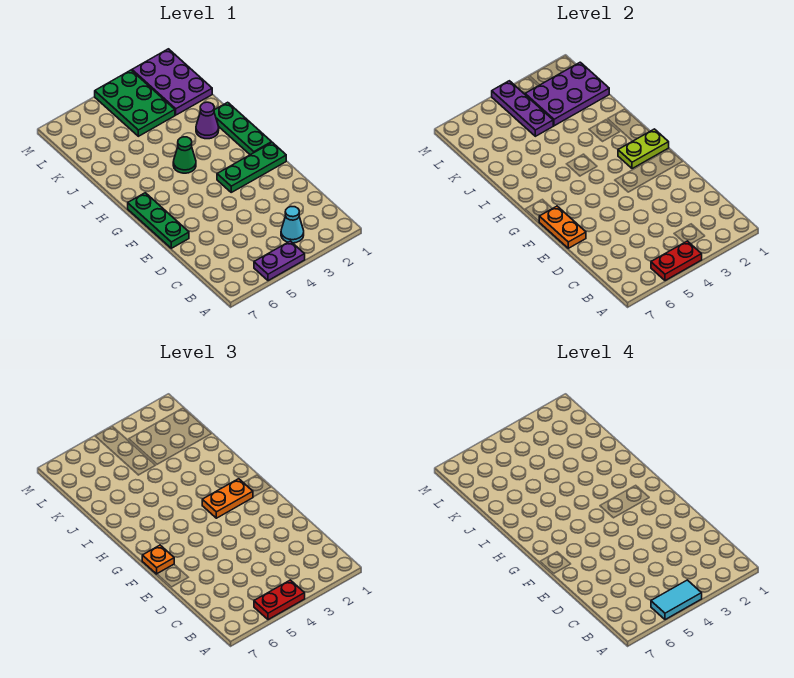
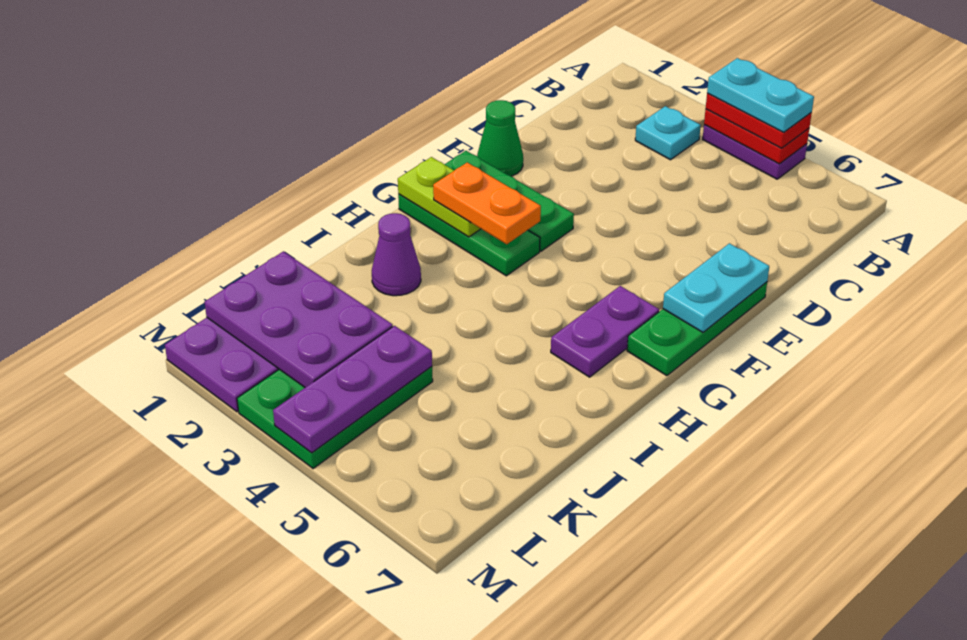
cyan tile A4:A5 level 4 -> cyan plate A4:A5 level 4
cyan cone B3 level 1 -> cyan plate B3 level 1
orange plate E7:F7 level 2 -> cyan plate E7:F7 level 2
orange plate F7 level 3 -> none
green plate G1:I1 level 1 -> green plate G1:G3 level 1
none -> purple plate G6:H6 level 1
green cone H4 level 1 -> green cone E1 level 1

